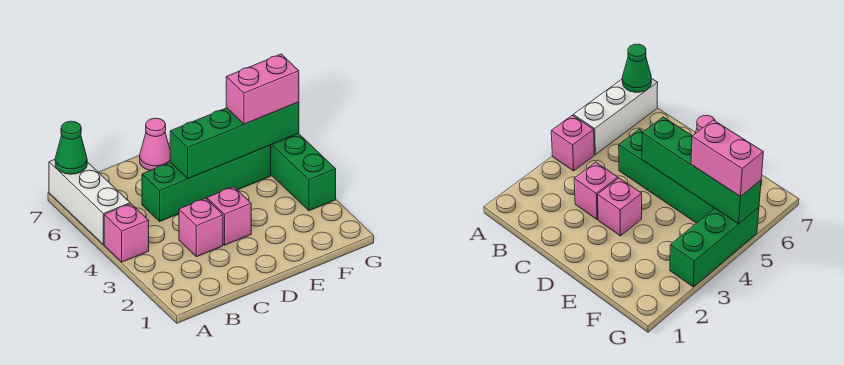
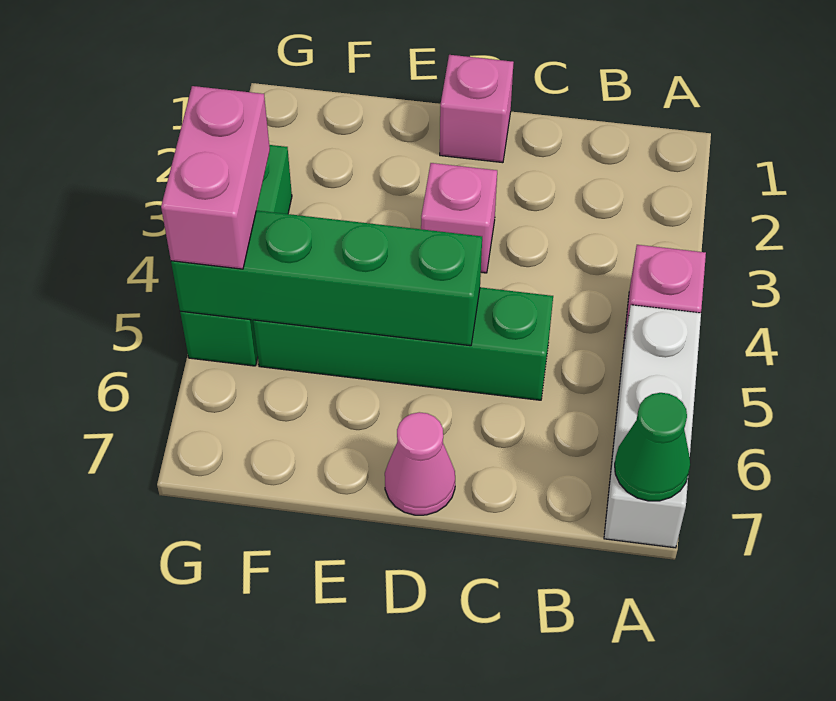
pink brick C3 level 1 -> pink brick D1 level 1
pink brick F5:G5 level 3 -> pink brick G4:G5 level 3

